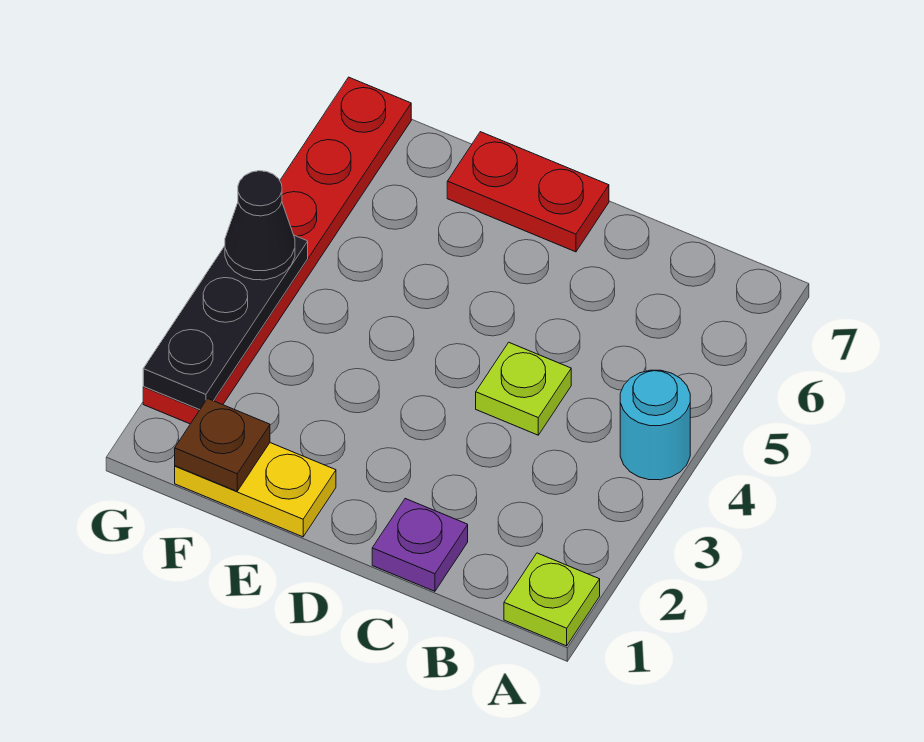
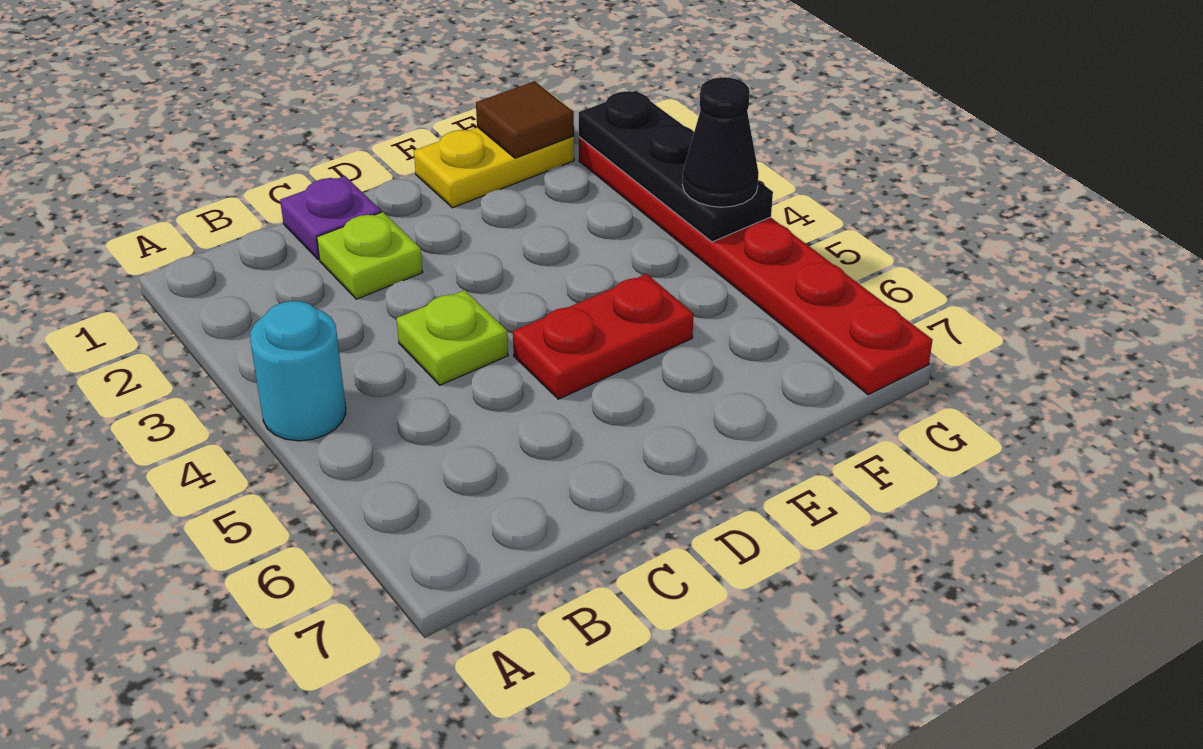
lime plate A1 level 1 -> lime plate C2 level 1
red plate D7:E7 level 1 -> red plate D5:E5 level 1
brown plate F1 level 2 -> brown tile F1 level 2

